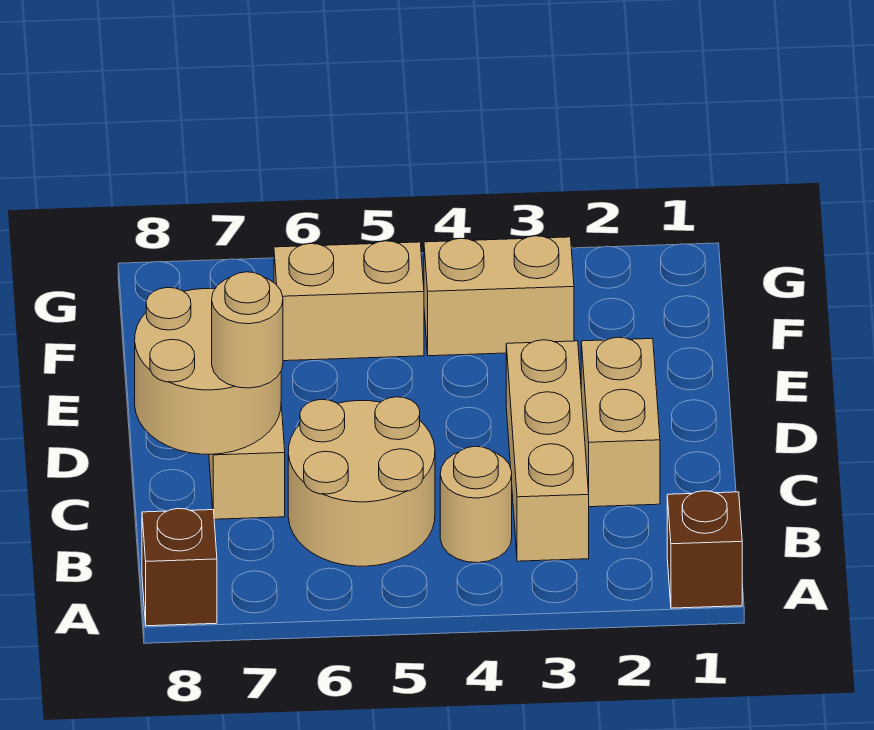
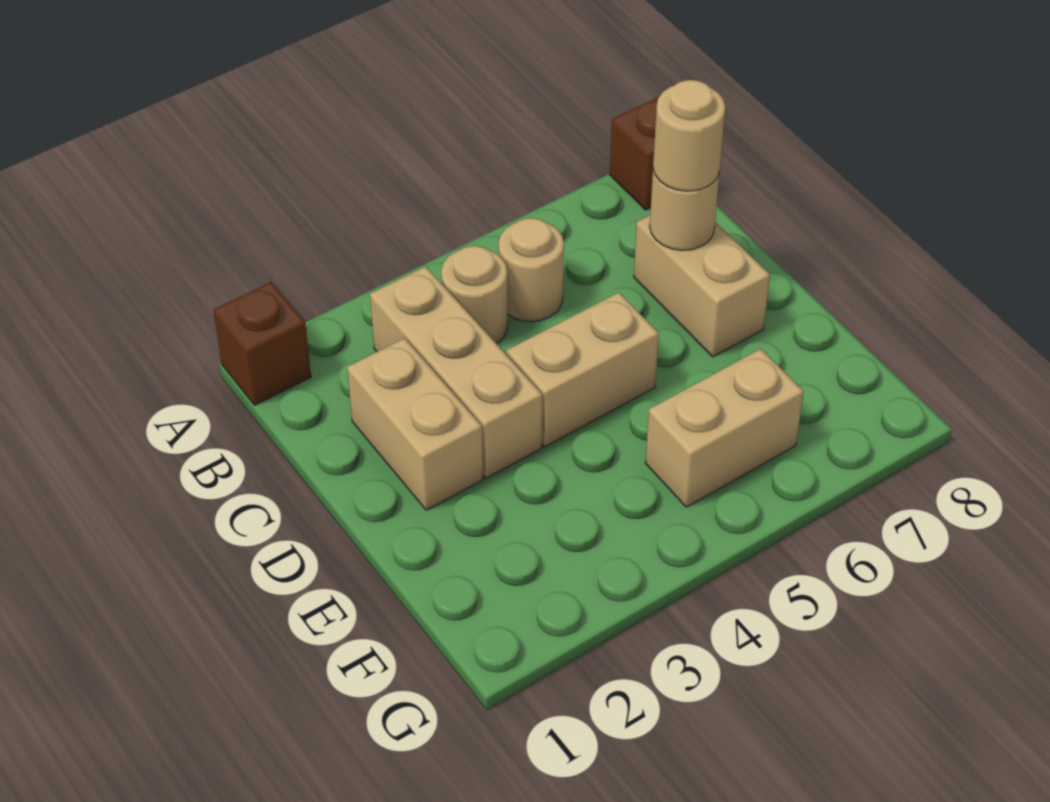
tan round brick B5:C6 level 1 -> tan round brick B5 level 1
tan round brick C7:D8 level 2 -> tan round brick C7 level 2
tan brick F3:F4 level 1 -> tan brick D4:D5 level 1

